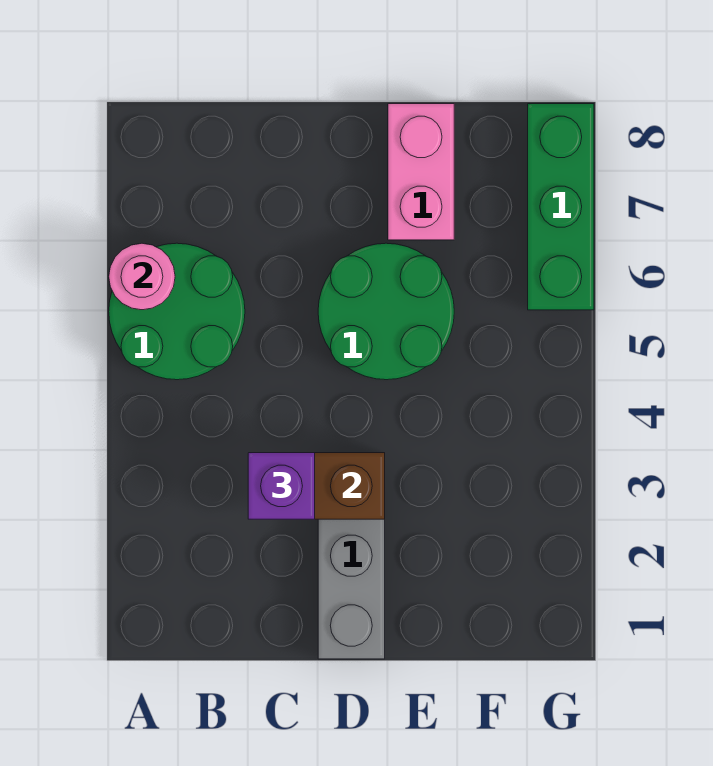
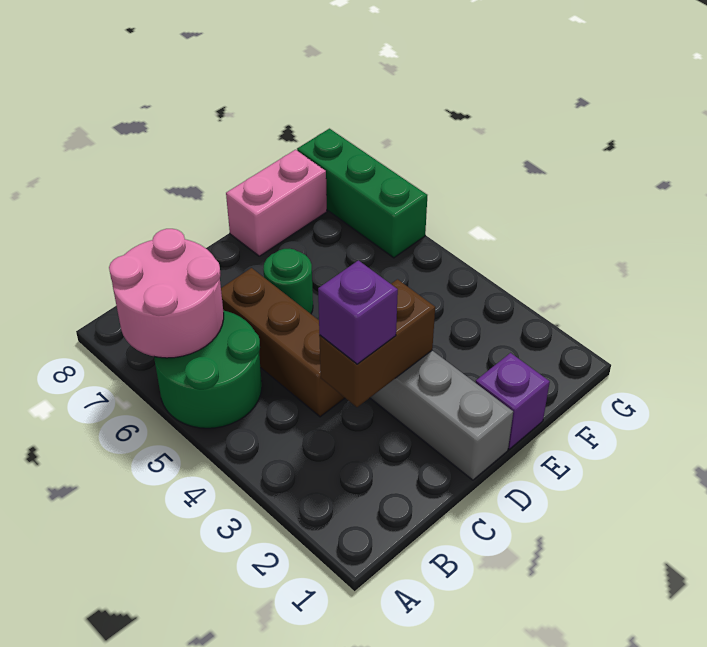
pink round brick A6 level 2 -> pink round brick A6:B7 level 2
none -> brown brick C4:C6 level 1
green round brick D5:E6 level 1 -> green round brick D6 level 1
none -> purple brick E1 level 1
pink brick E7:E8 level 1 -> pink brick E8:F8 level 1

